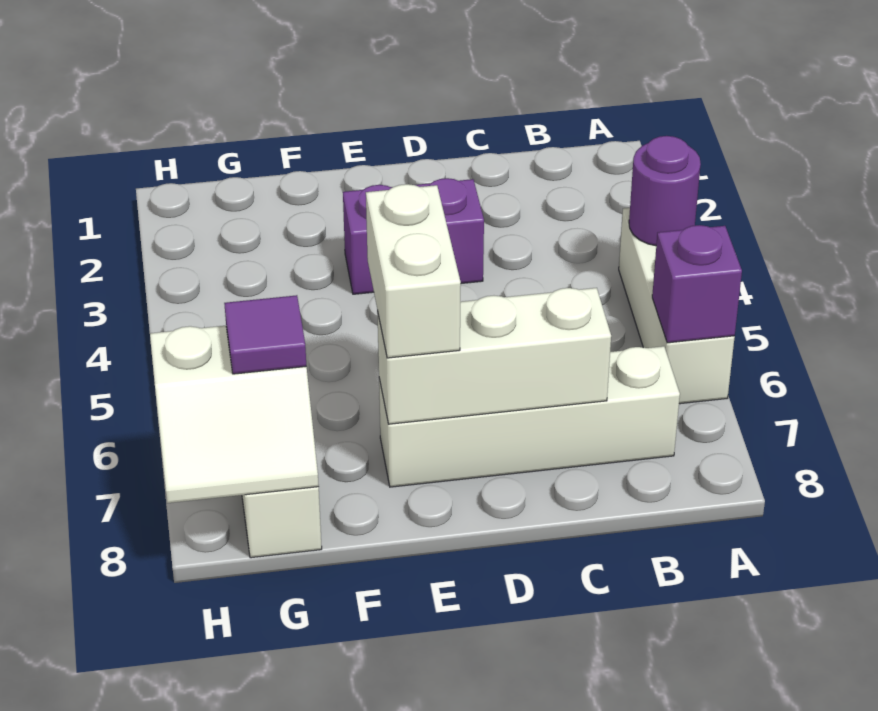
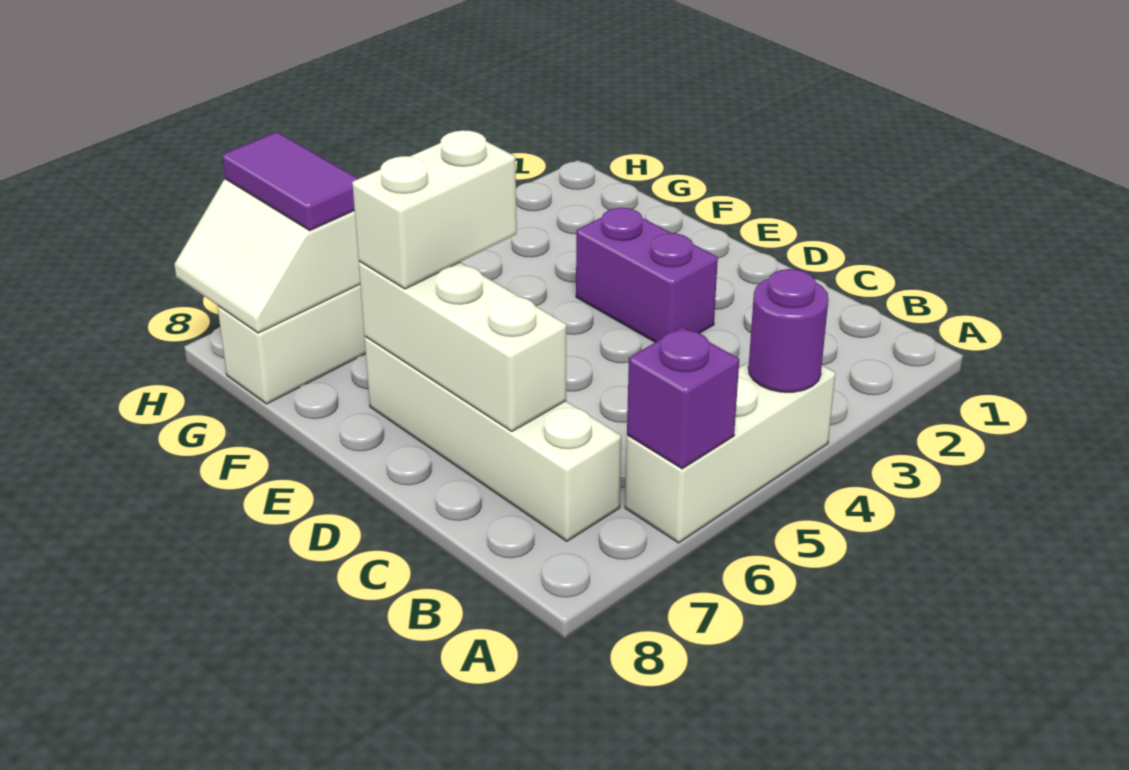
purple tile G7 level 3 -> purple tile G7:H7 level 3

